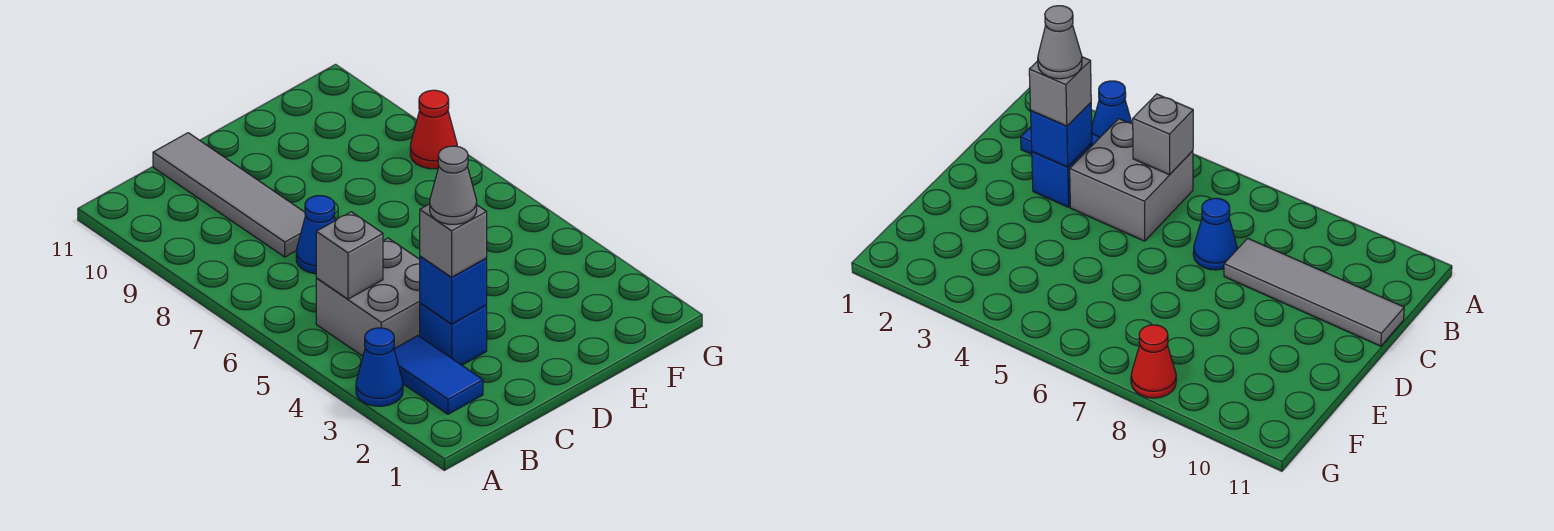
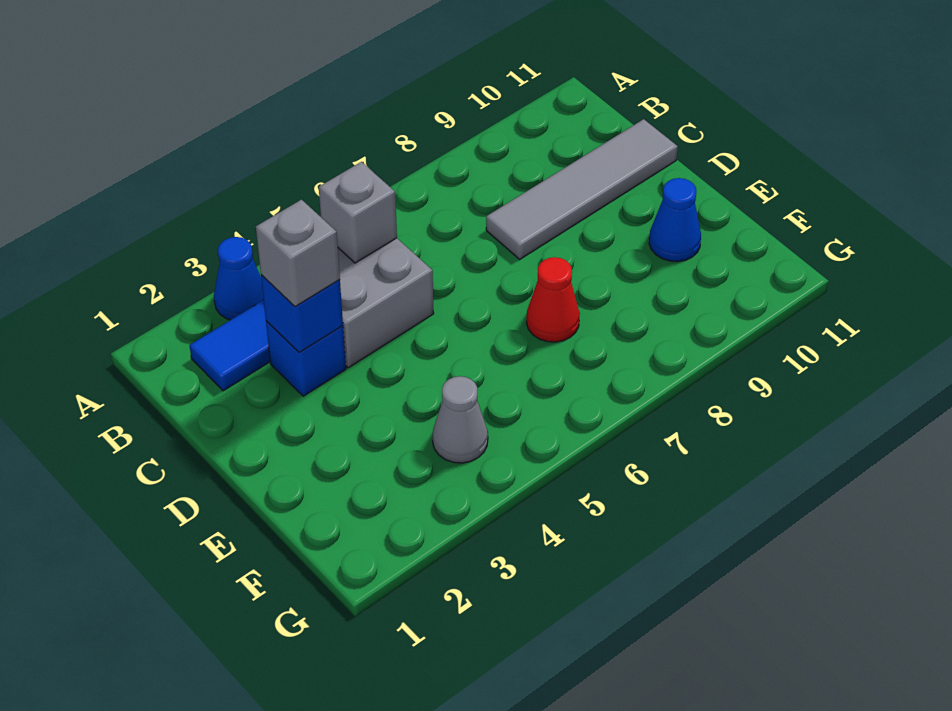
grey cone C3 level 4 -> grey cone F4 level 1
blue cone C7 level 1 -> blue cone E10 level 1
red cone G8 level 1 -> red cone E7 level 1

